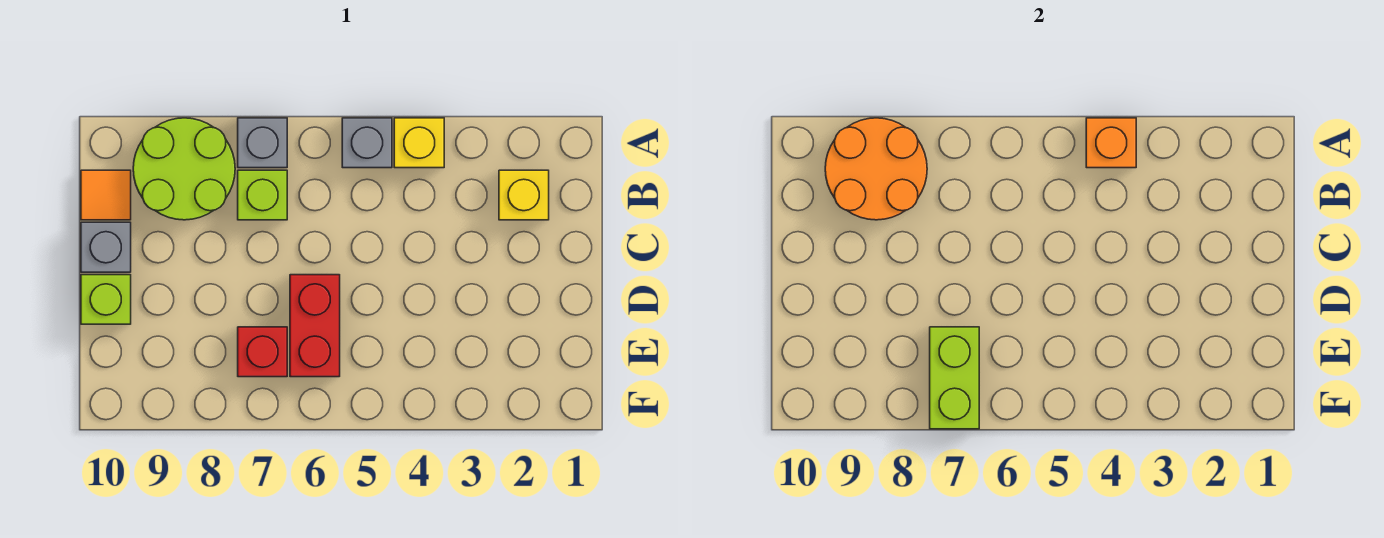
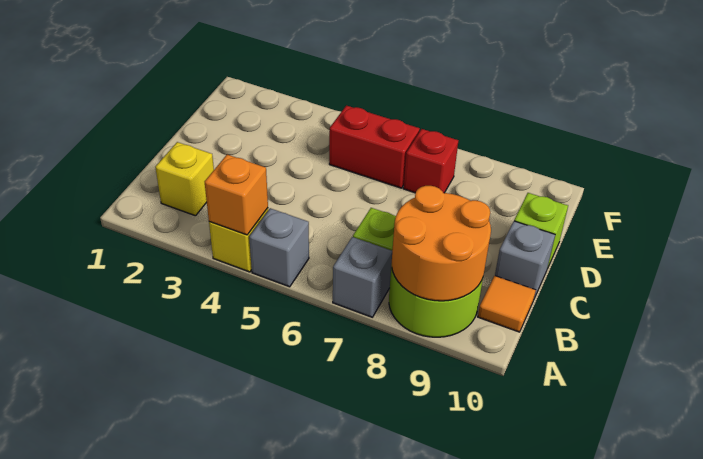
red brick D6:E6 level 1 -> red brick E5:E6 level 1
lime brick E7:F7 level 2 -> none

